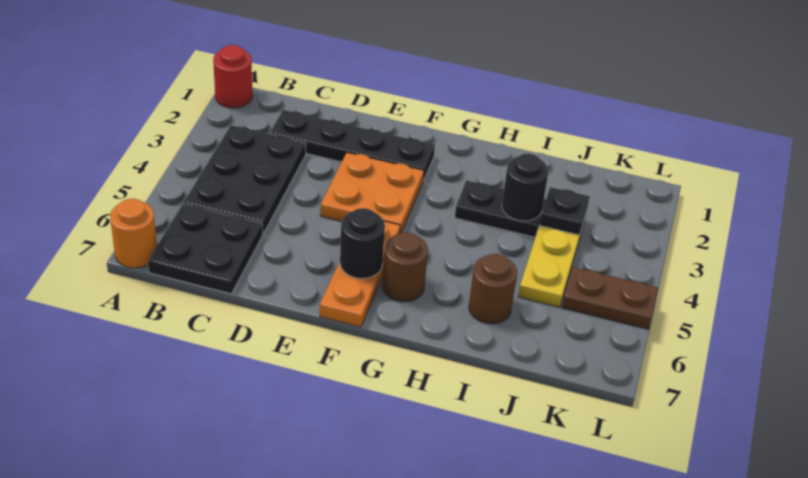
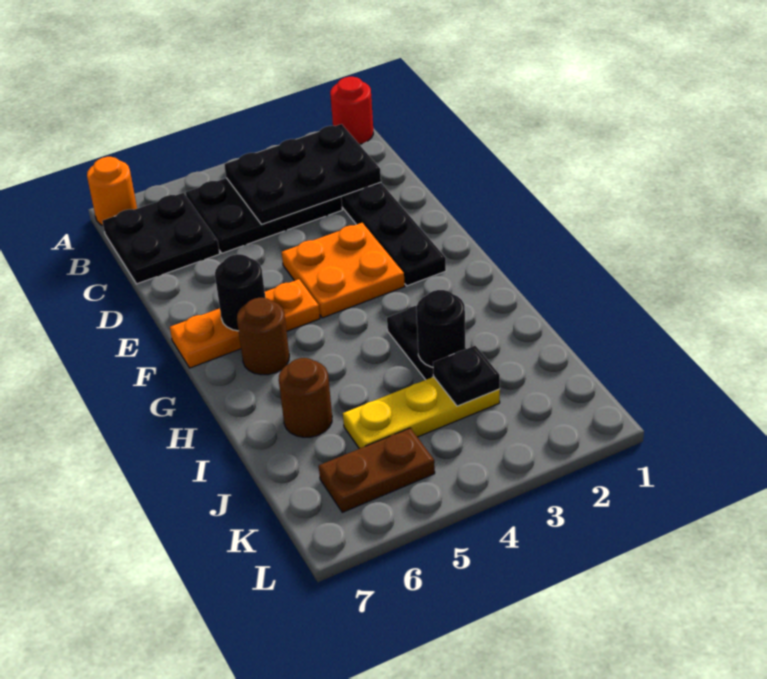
none -> black plate B2:C4 level 2
brown plate K5:L5 level 1 -> brown plate K5:K6 level 1

